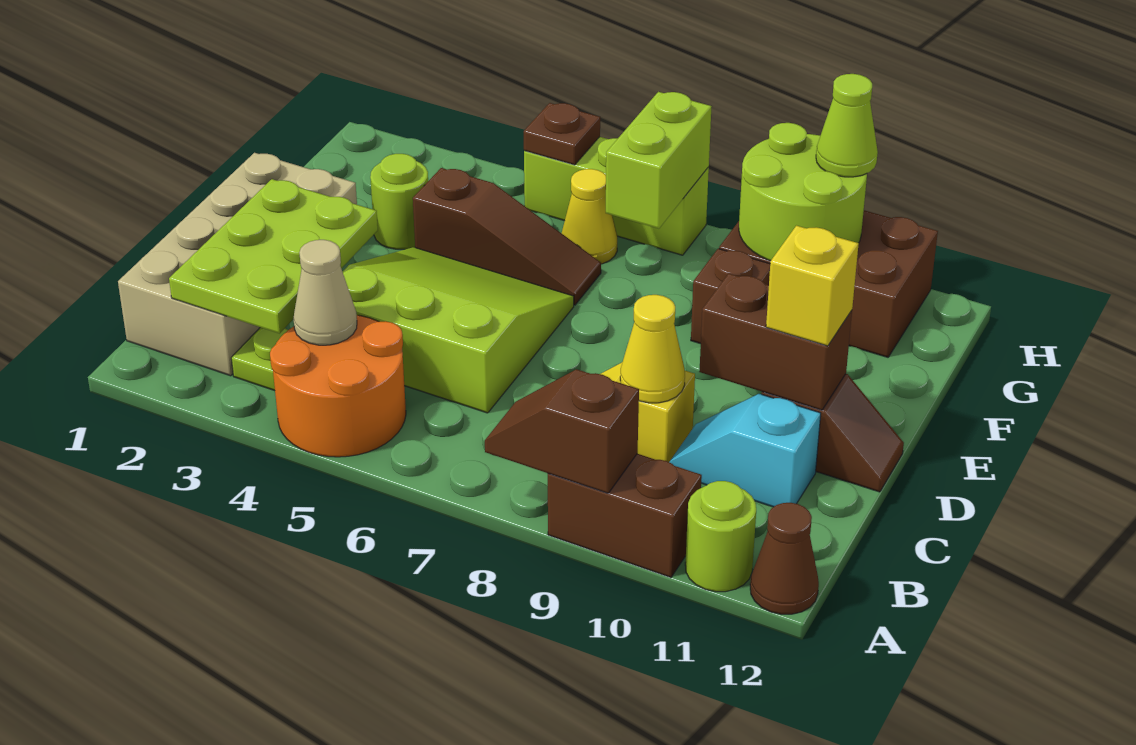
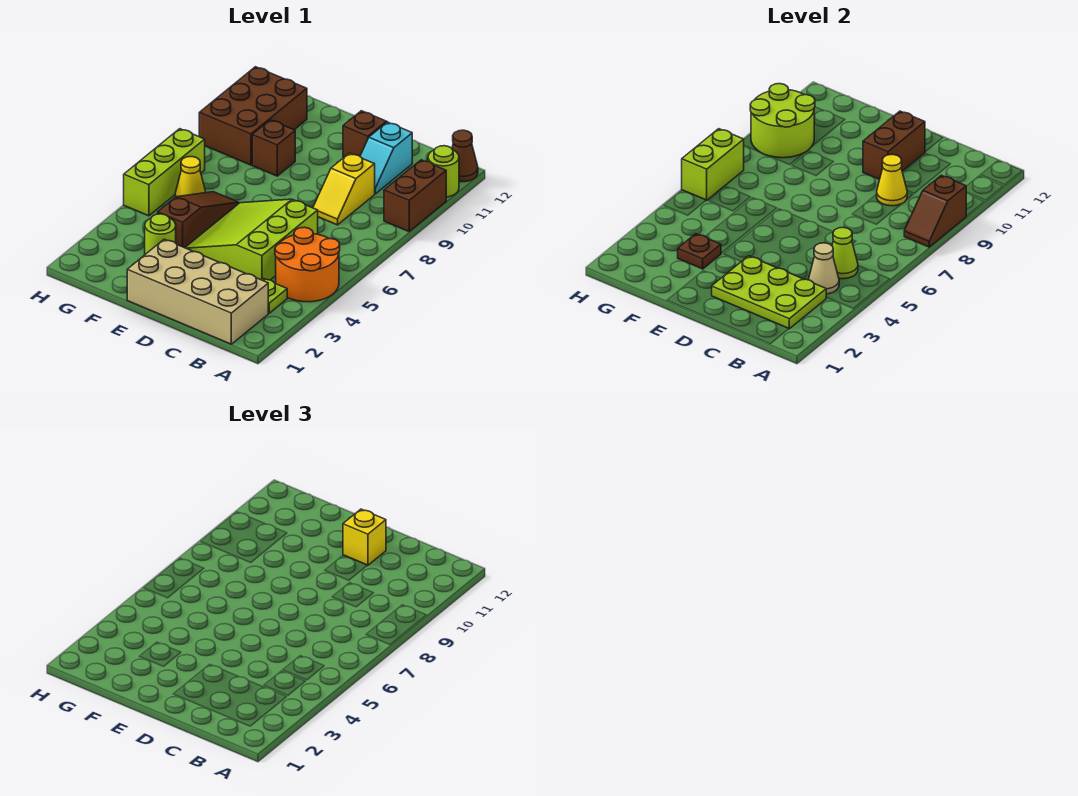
lime brick G7:H7 level 2 -> lime brick H6:H7 level 2
brown plate H5 level 2 -> brown plate F3 level 2
lime cone H10 level 3 -> lime cone B5 level 2

